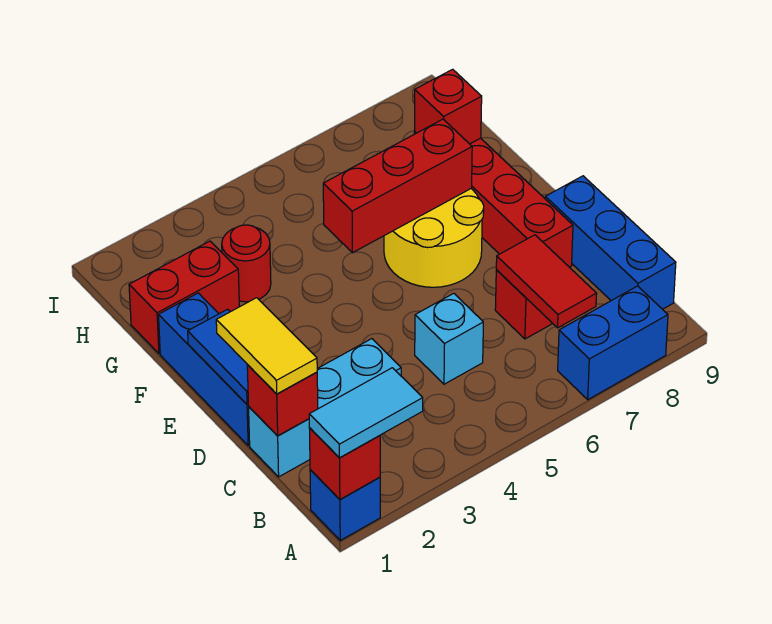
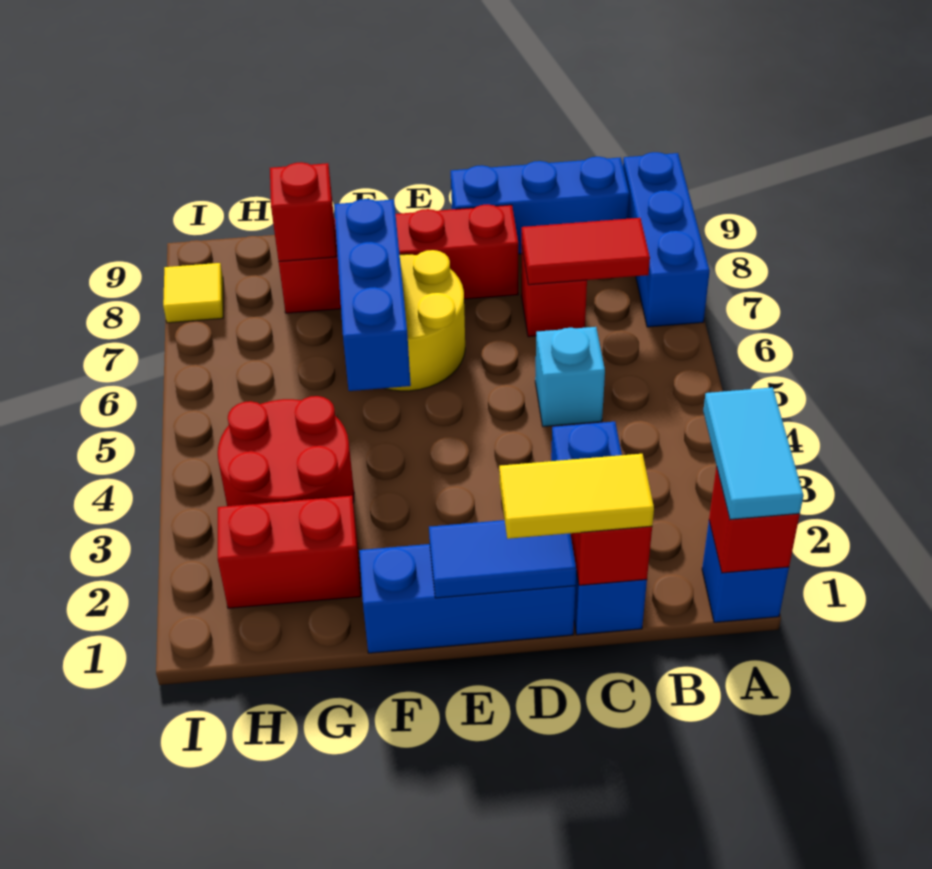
blue brick A7:A8 level 1 -> blue brick A7:A9 level 1
cyan brick C1:C3 level 1 -> blue brick C1:C3 level 1
red brick F5:F7 level 2 -> blue brick F5:F7 level 2
red brick G1:G2 level 1 -> red brick G2:H2 level 1
red round brick G3 level 1 -> red round brick G3:H4 level 1
none -> yellow tile I8 level 1

